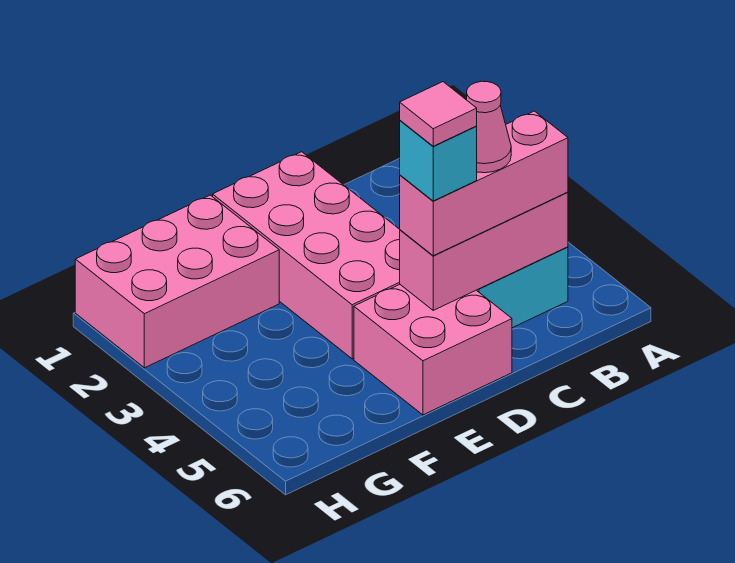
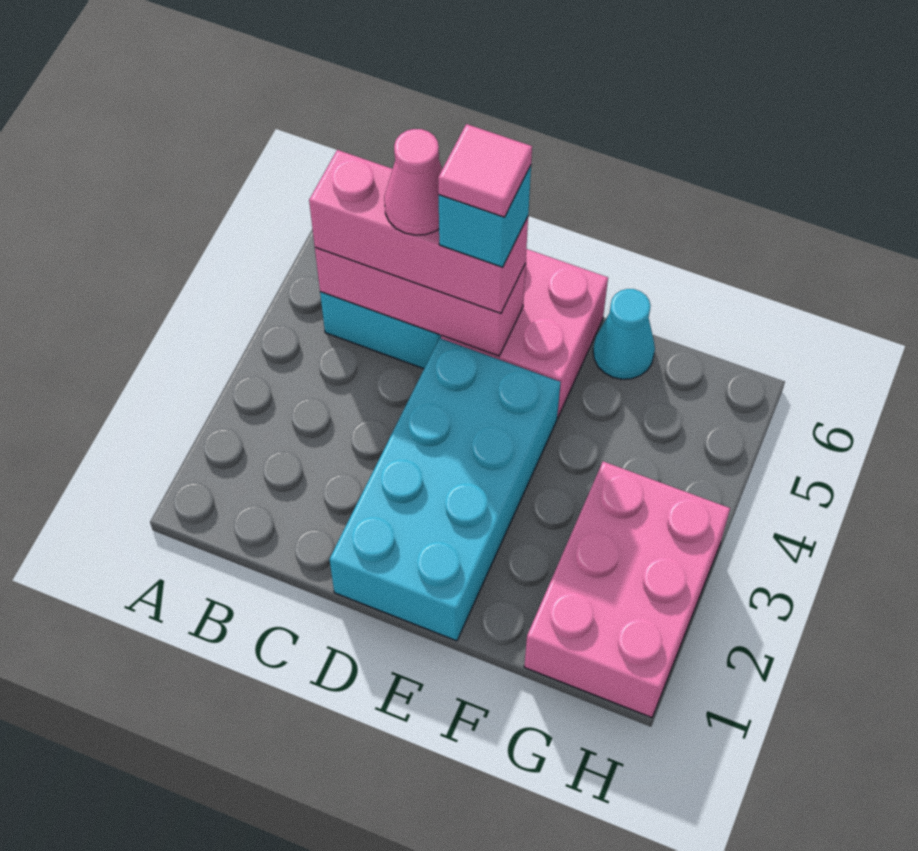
pink brick D1:E4 level 1 -> cyan brick D1:E4 level 1
pink brick F1:H2 level 1 -> pink brick G1:H3 level 1
none -> cyan cone F6 level 1

